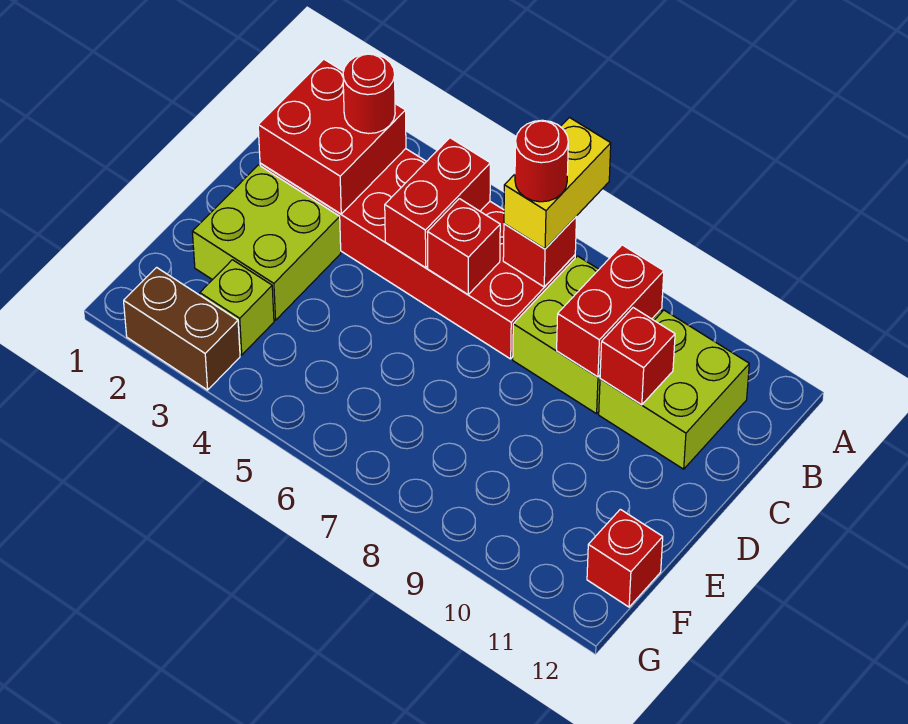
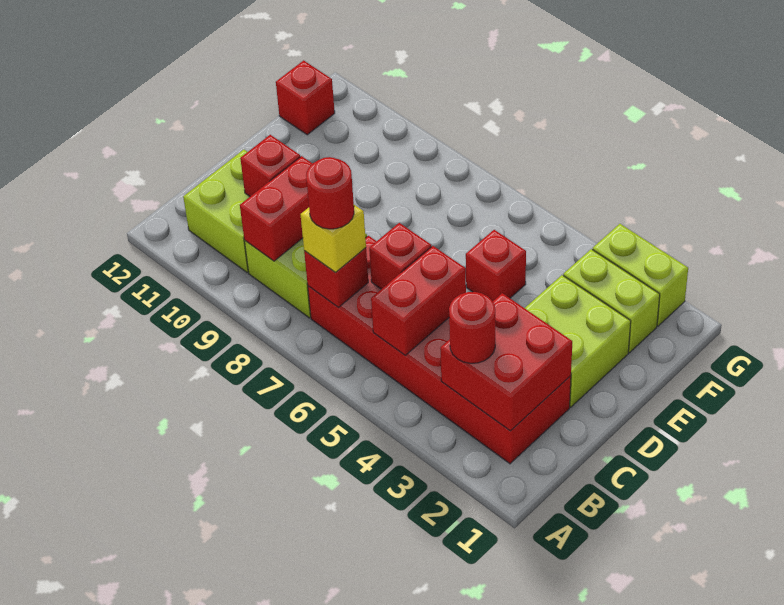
yellow brick A7:B7 level 3 -> yellow brick B7 level 3
none -> red brick E5 level 1
lime brick F3 level 1 -> lime brick F2:F3 level 1
brown brick G2:G3 level 1 -> lime brick G2:G3 level 1

